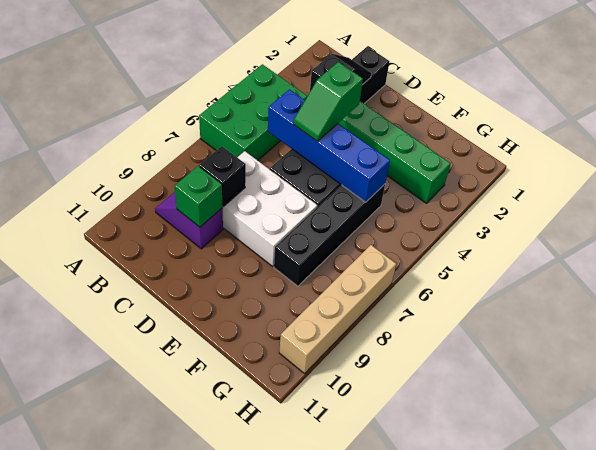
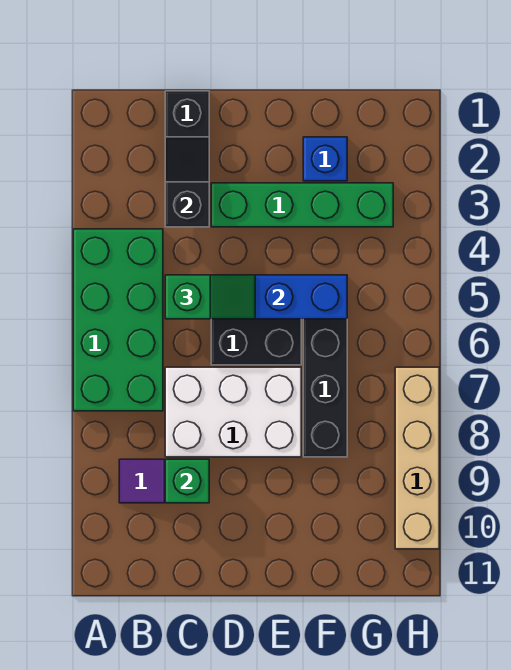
green brick A4:B6 level 1 -> green brick A4:B7 level 1
black brick C8 level 2 -> none
green slope D4:D5 level 3 top 4 -> green slope C5:D5 level 3 top C
none -> blue brick F2 level 1

